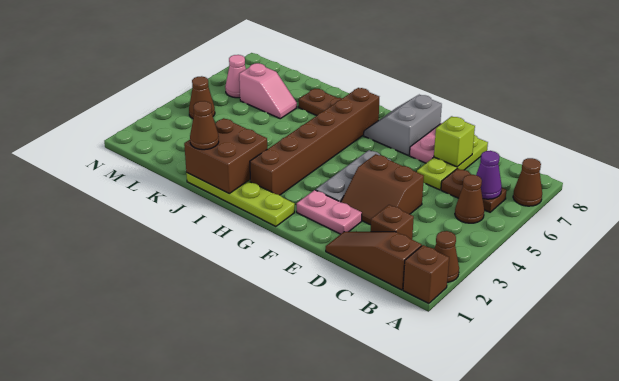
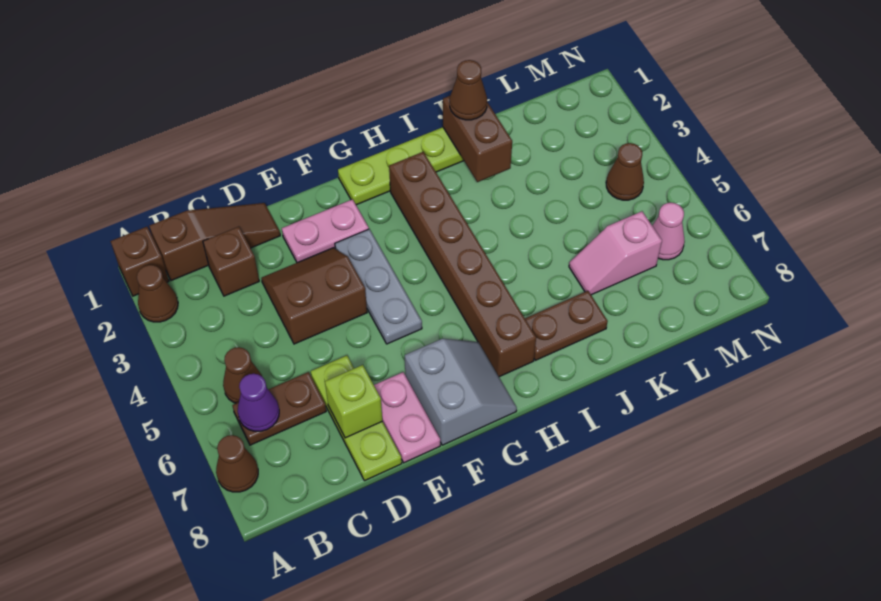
brown brick I1:J2 level 2 -> brown brick J1:J2 level 2

